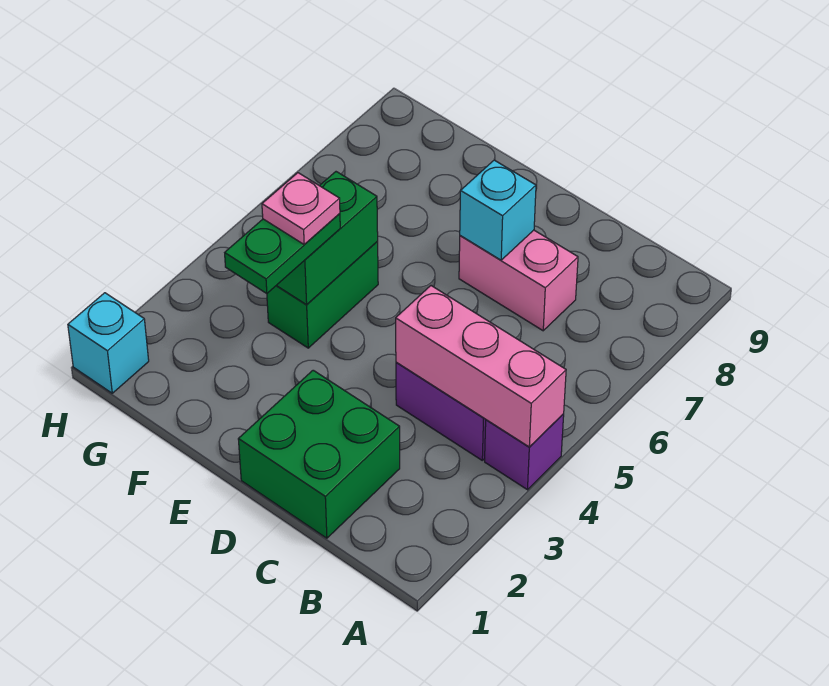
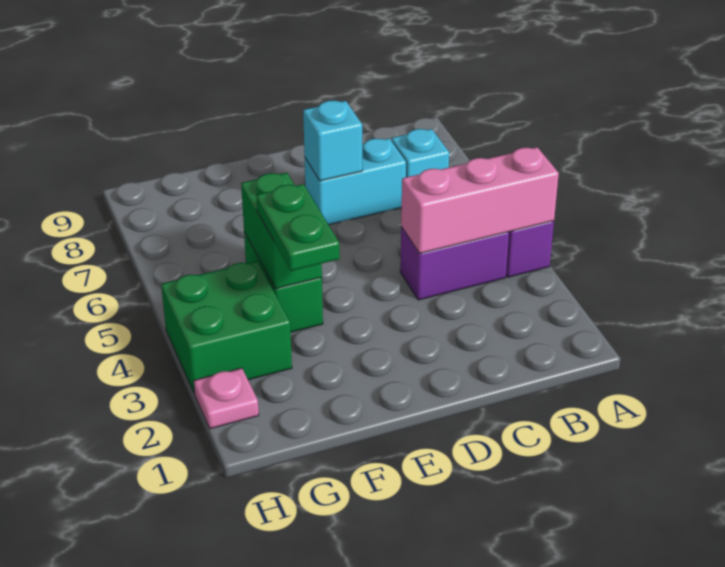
green brick C1:D2 level 1 -> green brick G3:H4 level 1
pink brick C7:D7 level 1 -> cyan brick C7:D7 level 1
pink plate F4 level 4 -> pink plate H2 level 1
cyan brick H1 level 1 -> cyan brick B7 level 1

